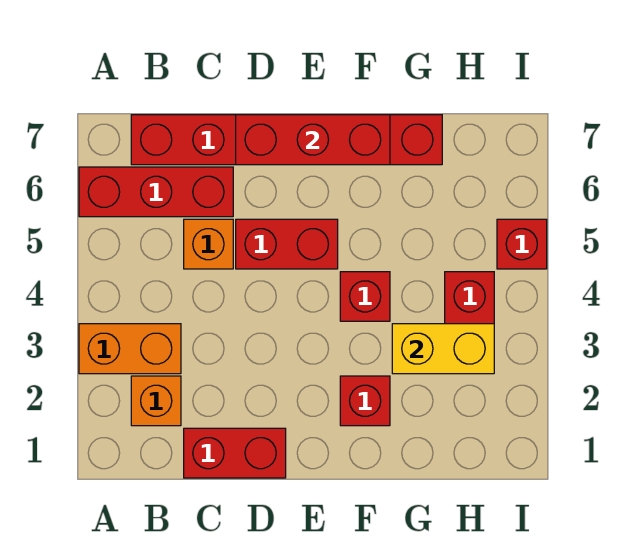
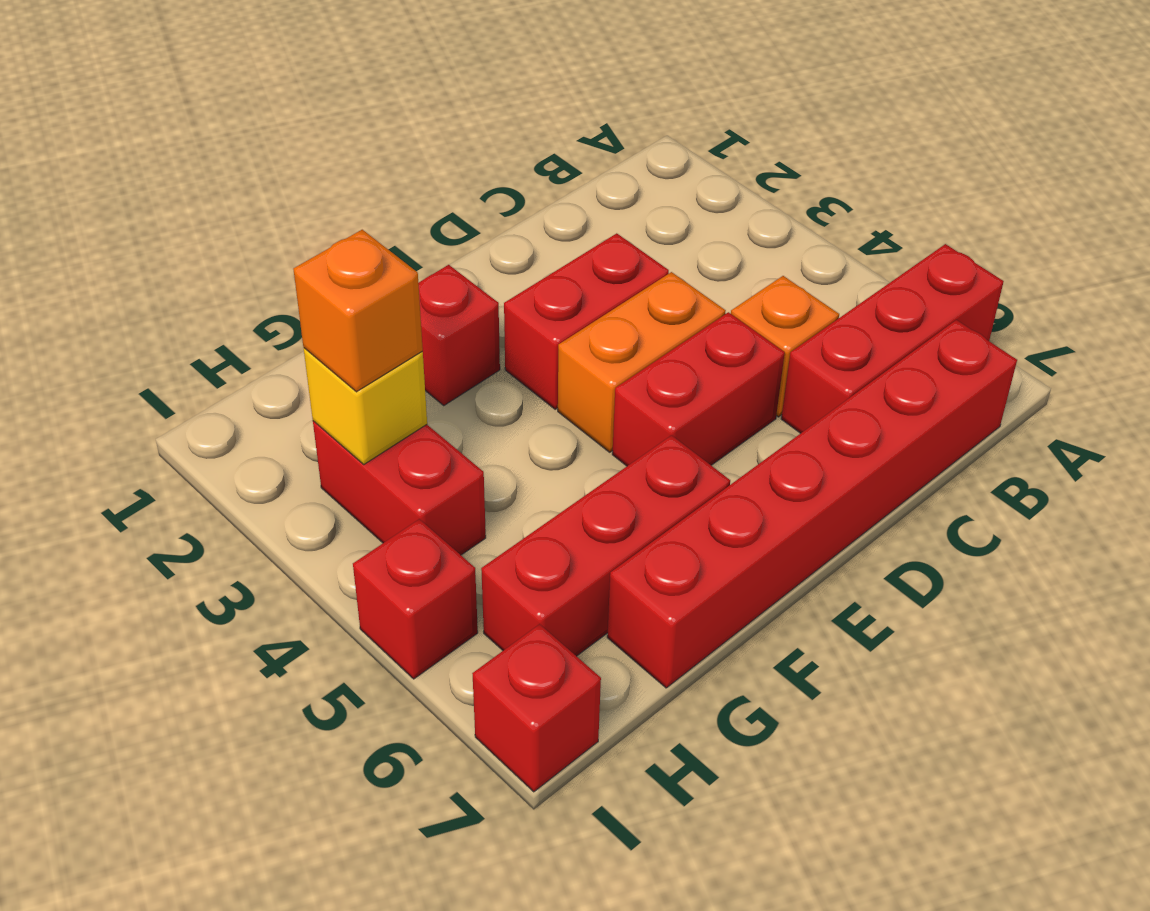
orange brick A3:B3 level 1 -> orange brick D4:E4 level 1
orange brick B2 level 1 -> orange brick H3 level 3
red brick C1:D1 level 1 -> red brick D3:E3 level 1
red brick D7:F7 level 2 -> red brick F6:H6 level 1
red brick F4 level 1 -> red brick I7 level 1
yellow brick G3:H3 level 2 -> yellow brick H3 level 2

